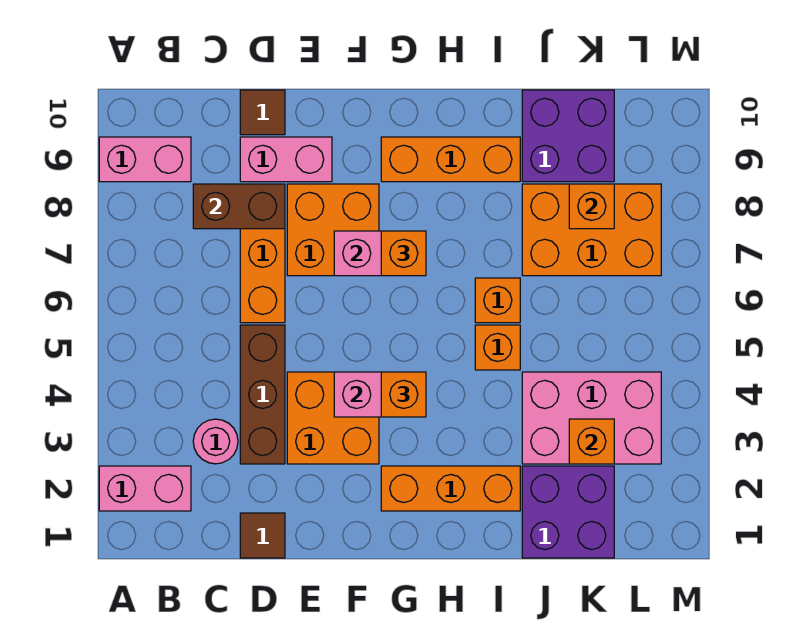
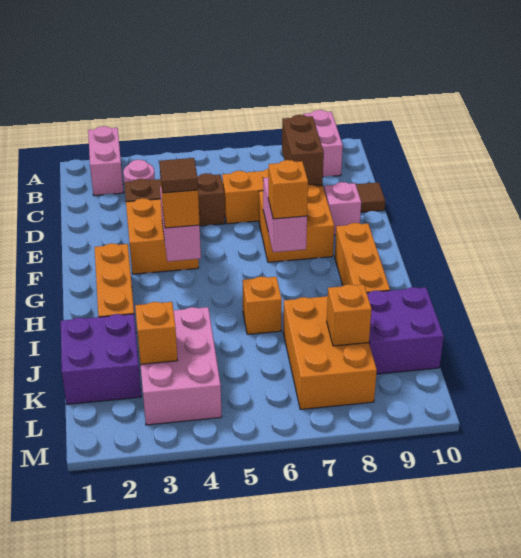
brown tile D1 level 1 -> brown tile G4 level 4
pink brick D9:E9 level 1 -> pink brick E9 level 1
orange brick I5 level 1 -> none

